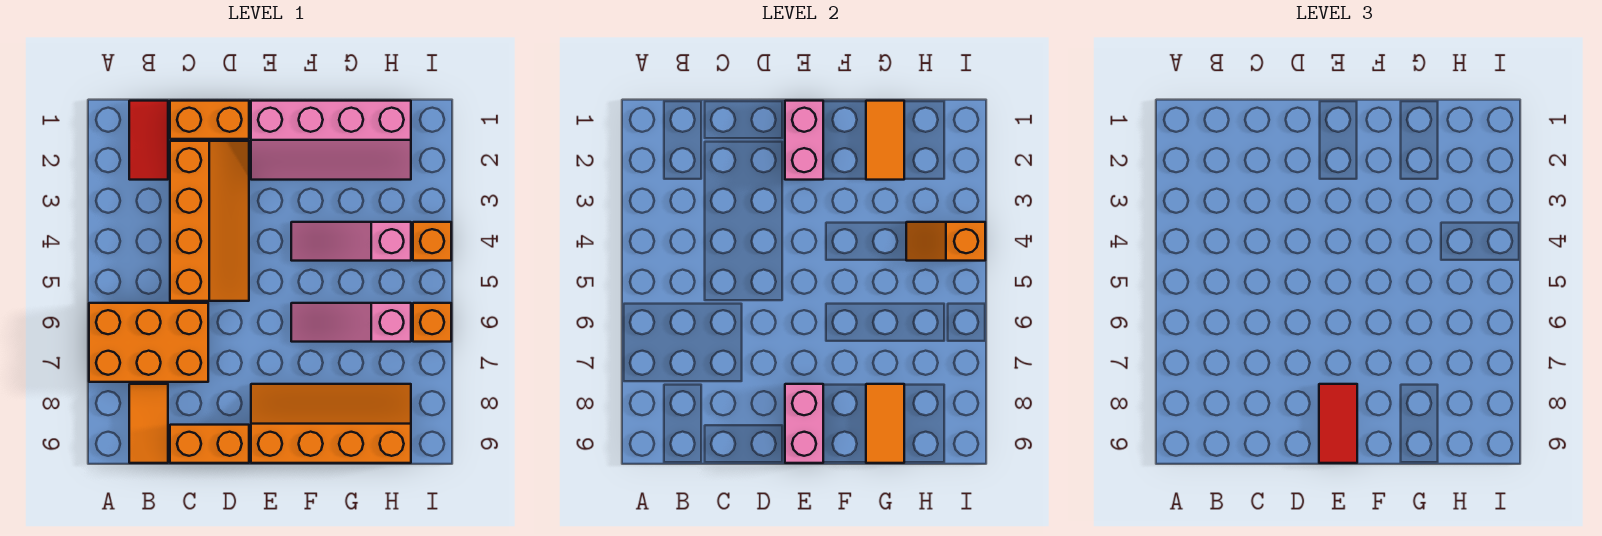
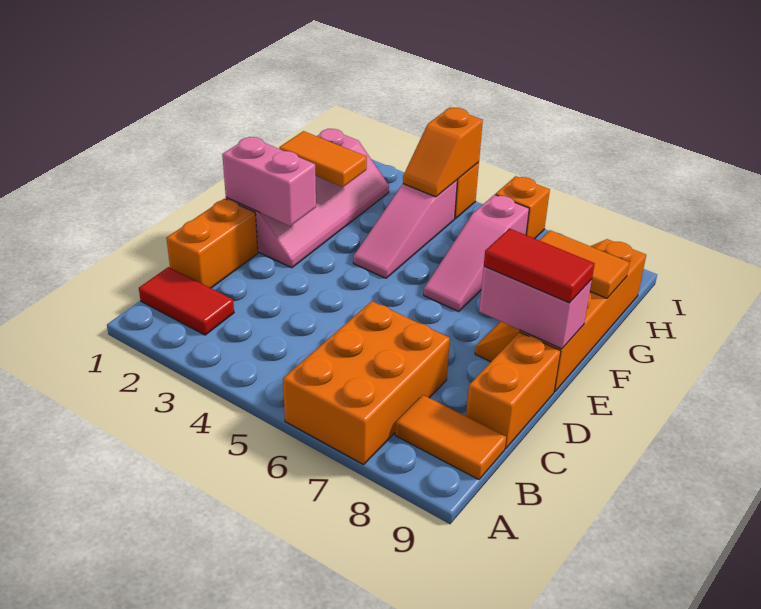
orange slope C2:D5 level 1 top C -> none

